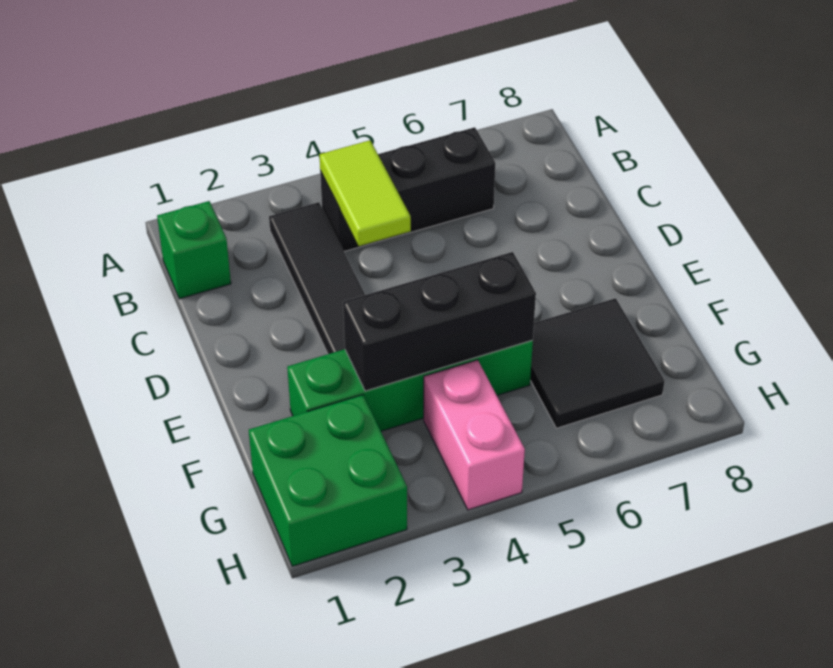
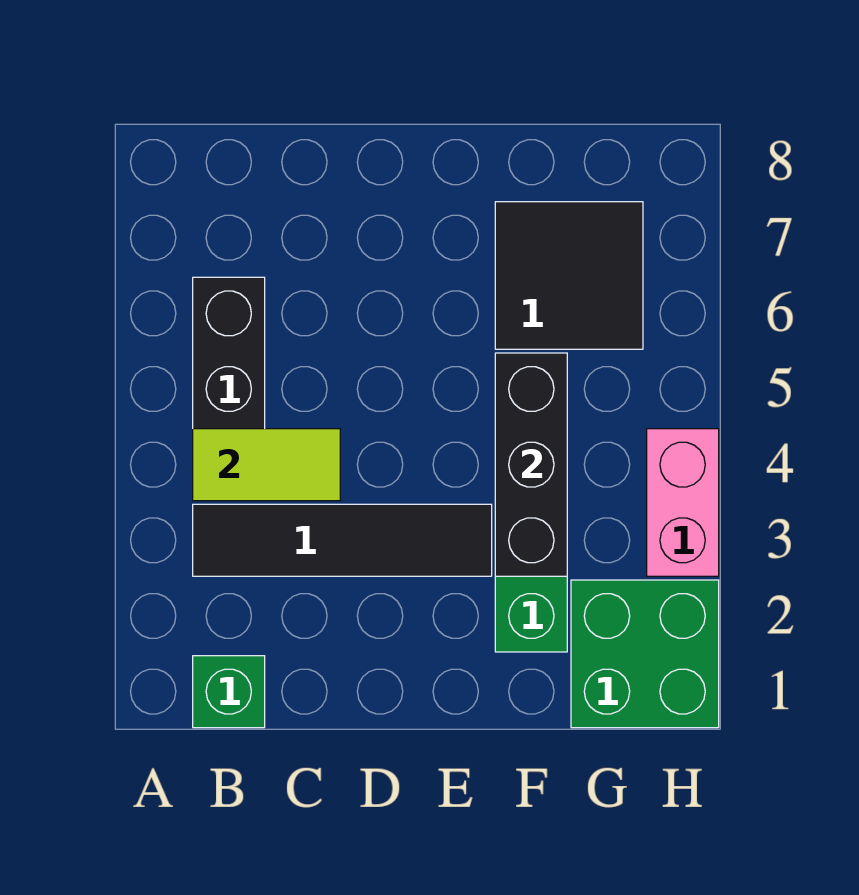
pink brick G4:H4 level 1 -> pink brick H3:H4 level 1

